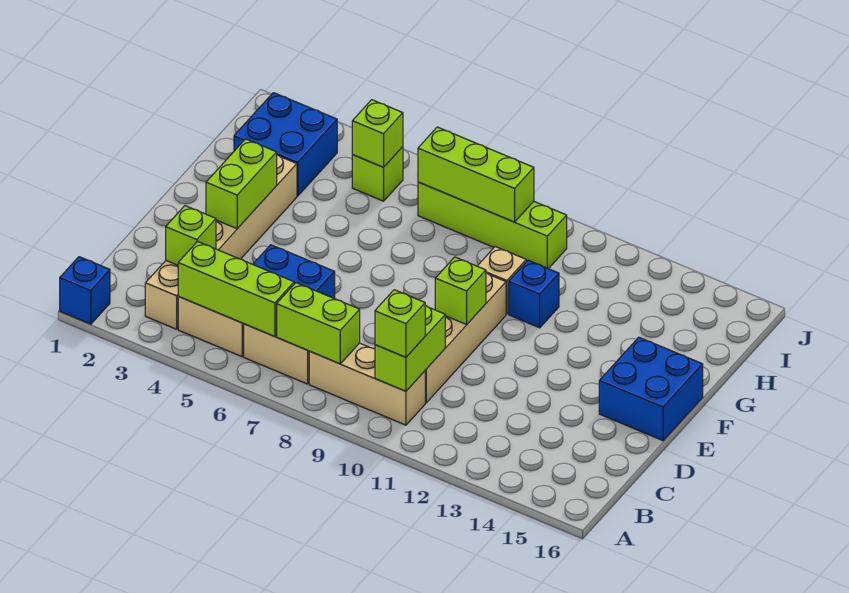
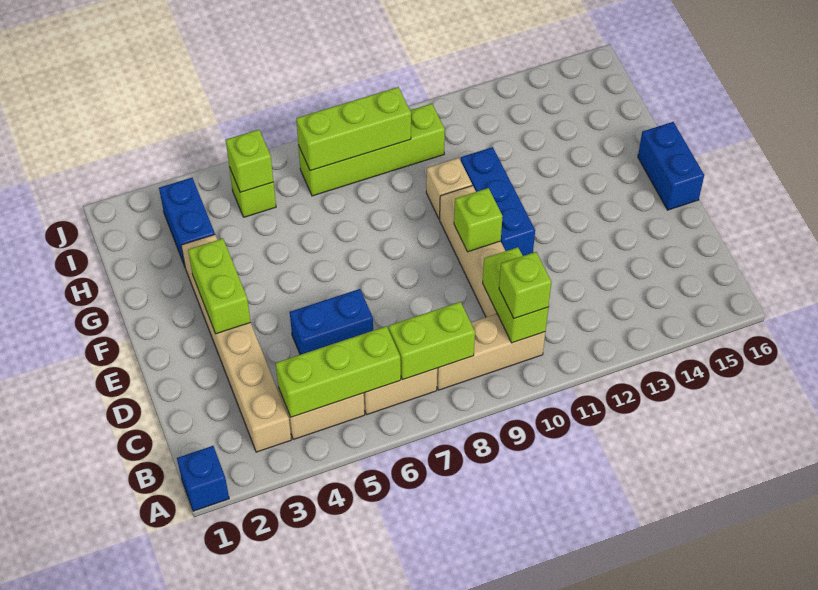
lime brick C3 level 2 -> none
blue brick E15:F16 level 1 -> blue brick E16:F16 level 1
blue brick G11 level 1 -> blue brick E11:G11 level 1
blue brick H2:I3 level 1 -> blue brick H3:I3 level 1

